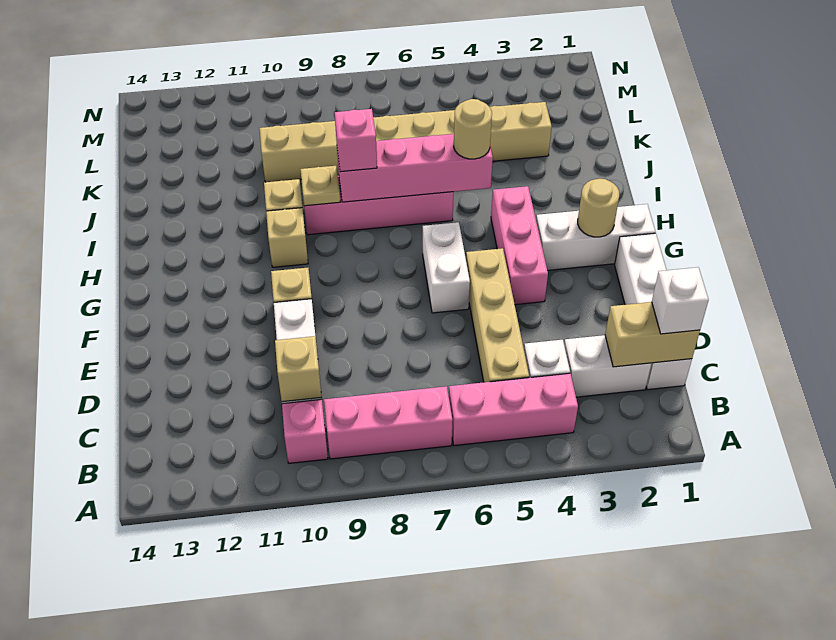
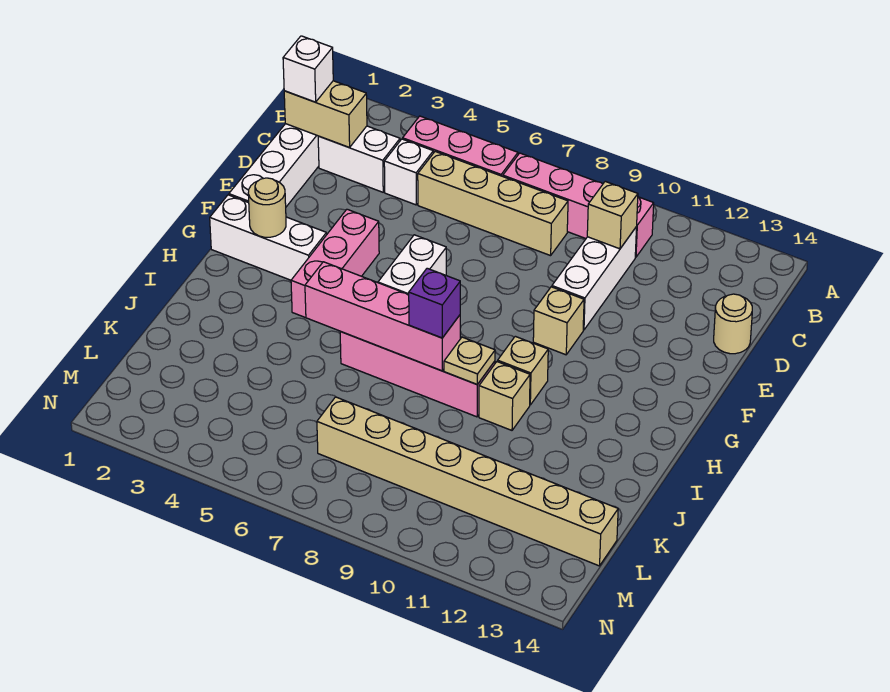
tan brick C5:F5 level 1 -> tan brick C5:C8 level 1
tan round brick I5 level 3 -> tan round brick D14 level 1
pink brick I8 level 3 -> purple brick I8 level 3
tan brick K3:K10 level 1 -> tan brick L7:L14 level 1

